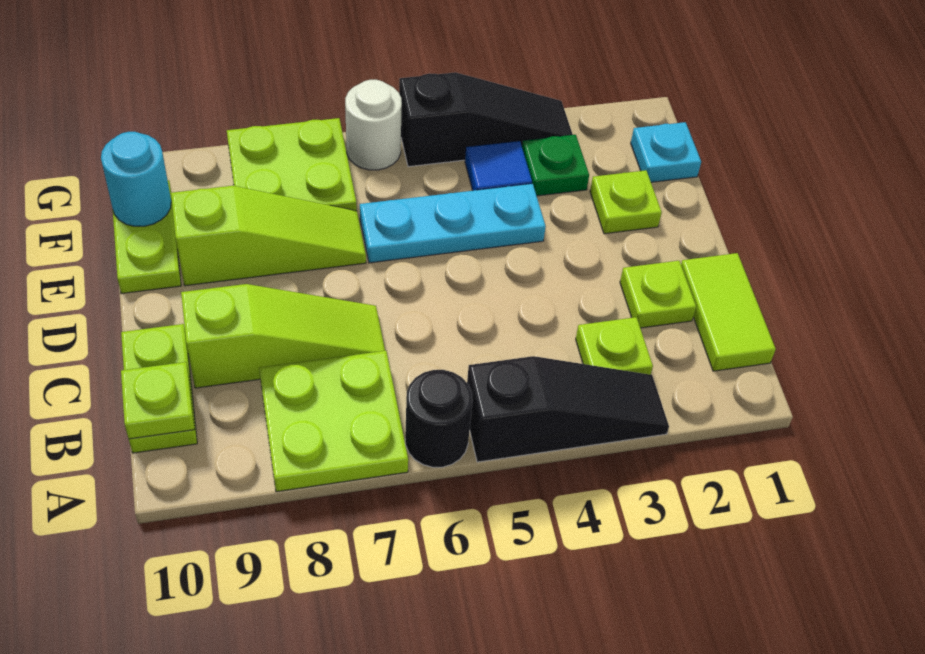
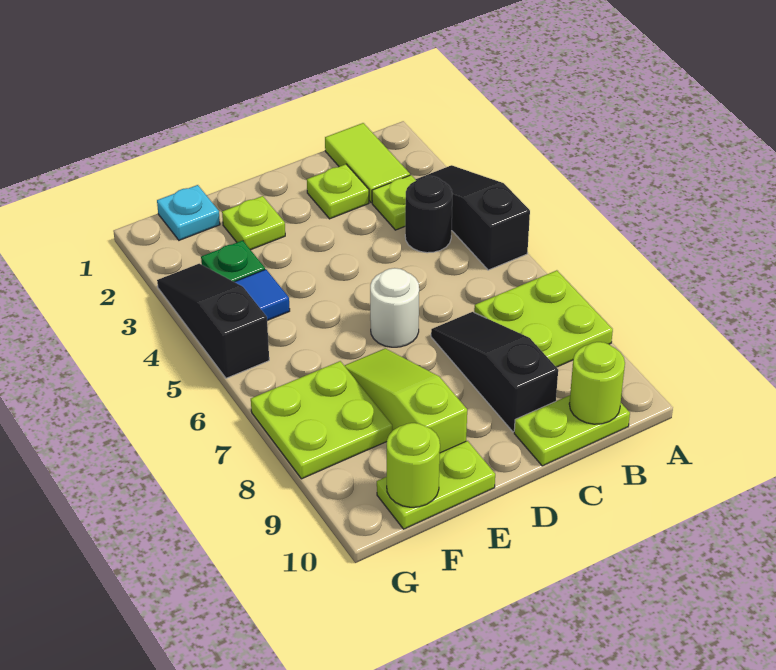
black round brick A6 level 1 -> black round brick B4 level 1
lime tile B1:C1 level 1 -> lime tile B1:B2 level 1
lime plate B10 level 2 -> lime round brick B10 level 2
lime slope C7:C9 level 1 top 9 -> black slope C7:C9 level 1 top 9
cyan plate E4:E6 level 1 -> none
cyan round brick F10 level 2 -> lime round brick F10 level 2
white round brick G6 level 1 -> white round brick D6 level 1

